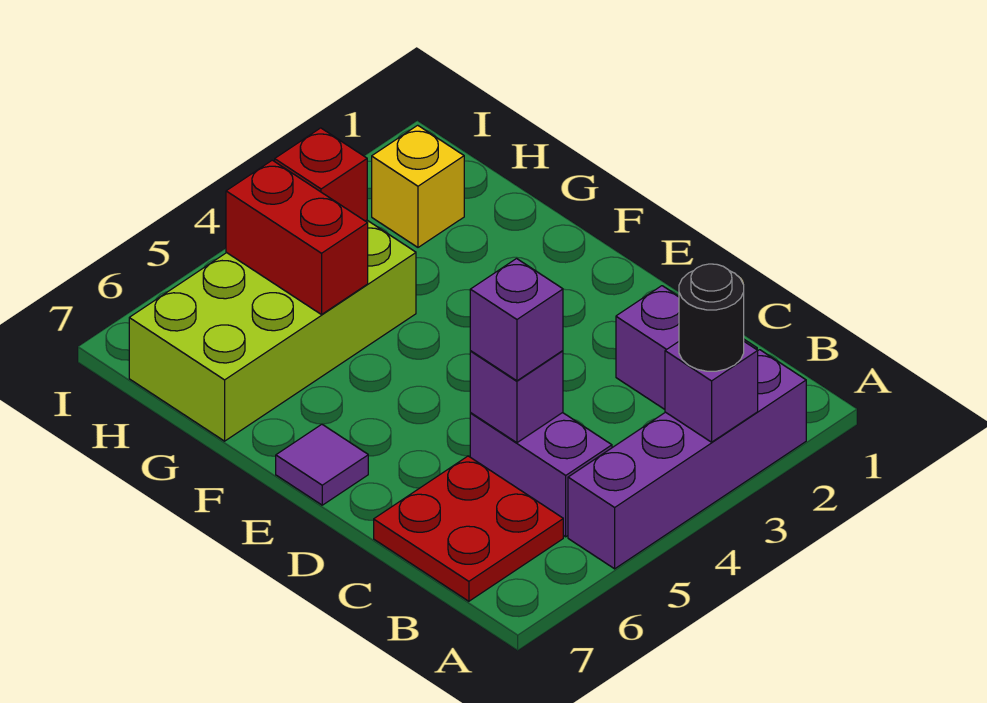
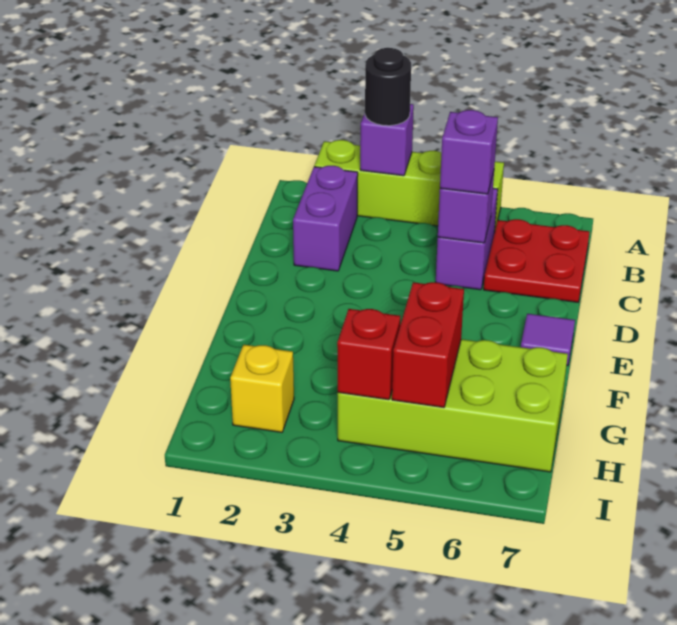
purple brick A2:A5 level 1 -> lime brick A2:A5 level 1

